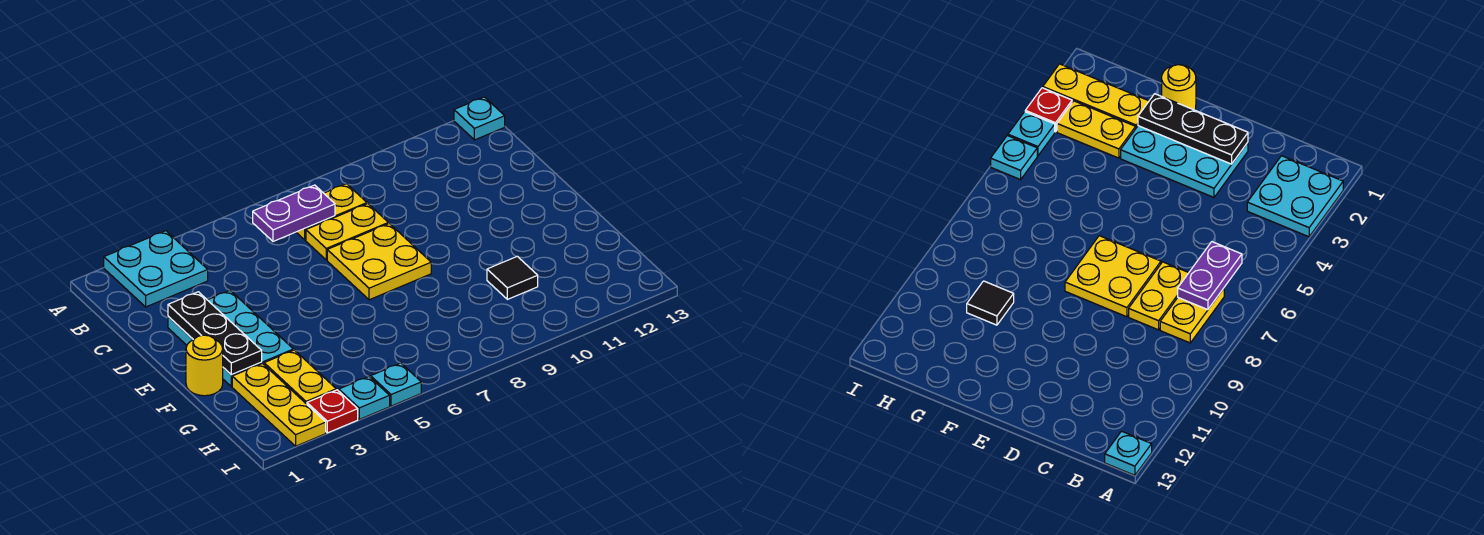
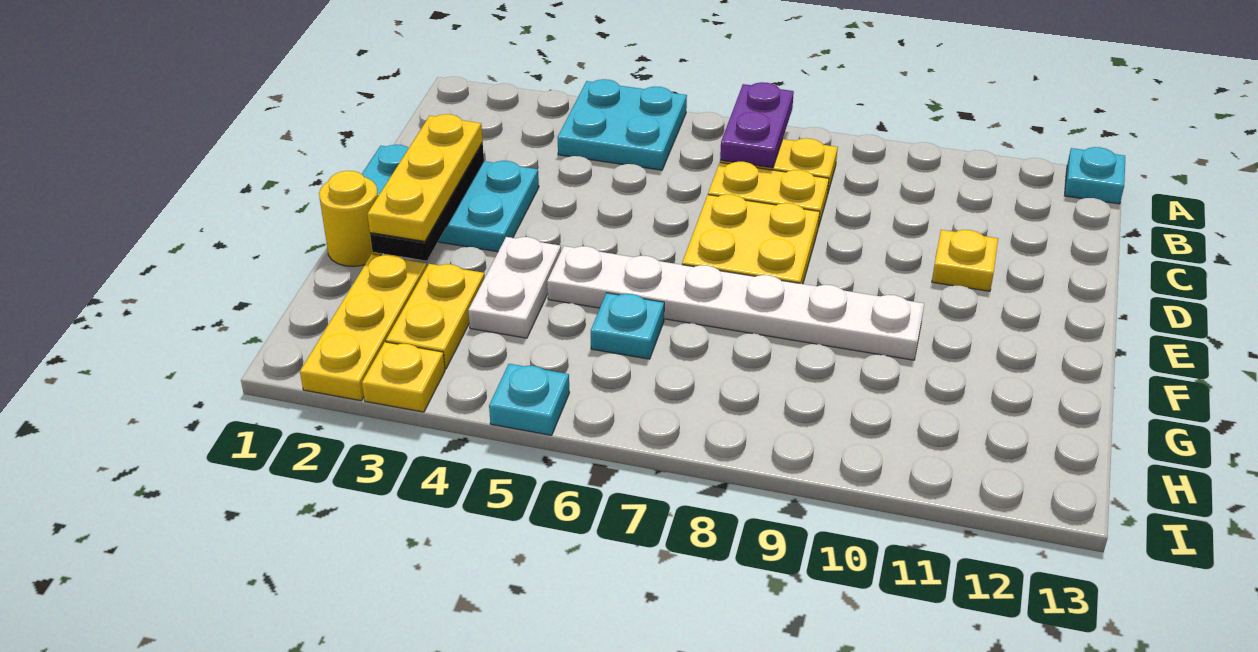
cyan plate A2:B3 level 1 -> cyan plate A4:B5 level 1
purple plate B6:B7 level 2 -> purple plate A7:B7 level 2
cyan plate D2:F3 level 1 -> cyan plate D1:E3 level 1
none -> yellow plate D2:F2 level 3
none -> yellow plate D11 level 1
none -> white plate F4:G4 level 1
none -> white plate F5:F10 level 1
black tile G10 level 1 -> none
red plate I3 level 1 -> yellow plate I3 level 1
cyan plate I4 level 1 -> cyan plate G6 level 1

